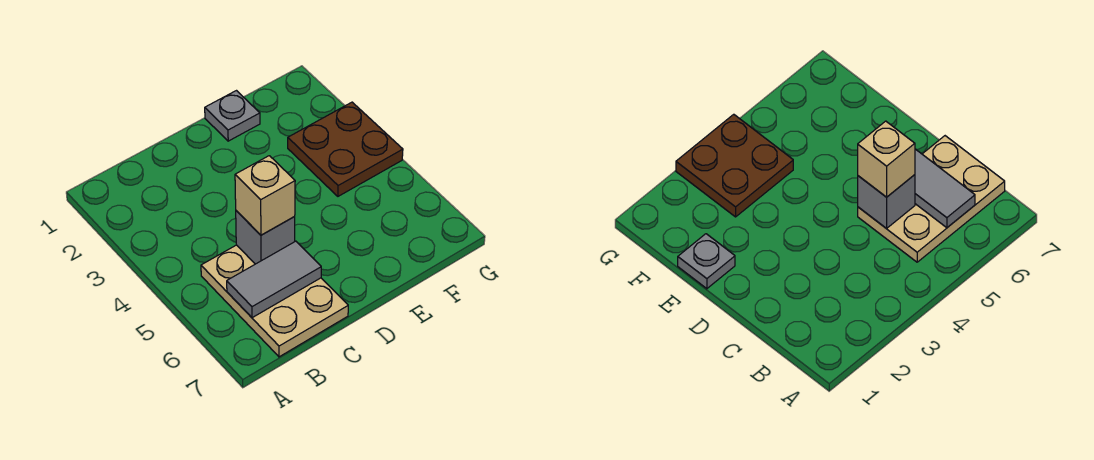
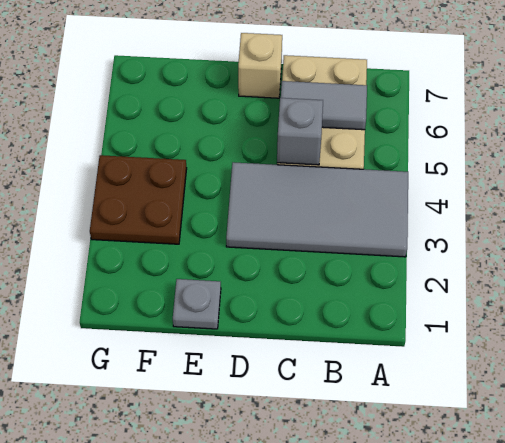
none -> grey tile A3:D4 level 1
tan brick C5 level 3 -> tan brick D7 level 1

